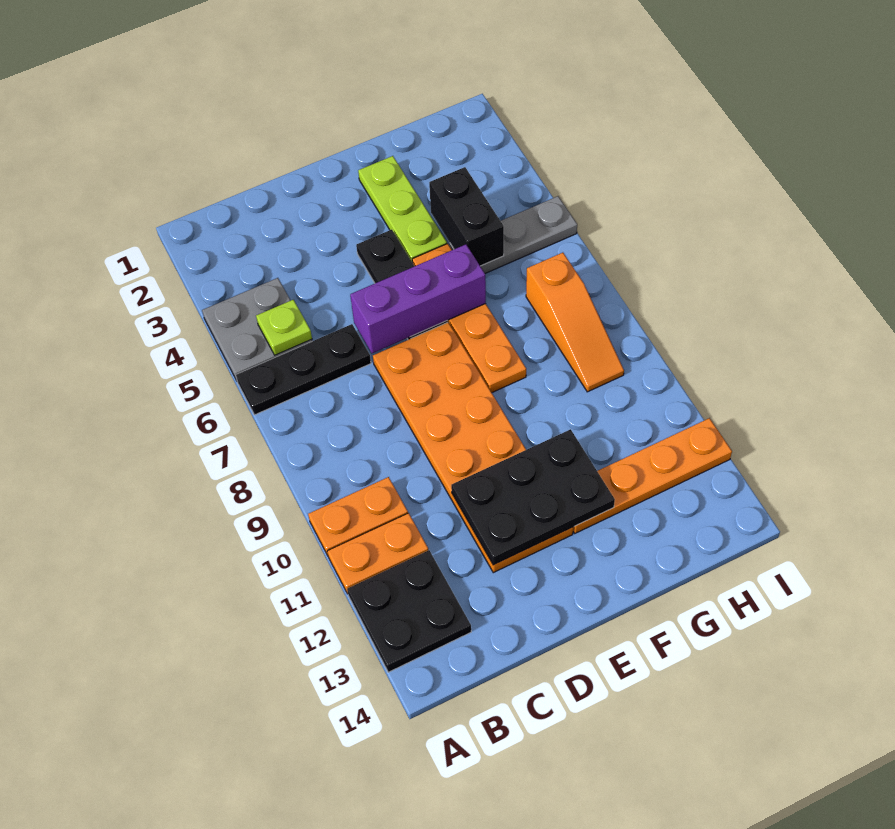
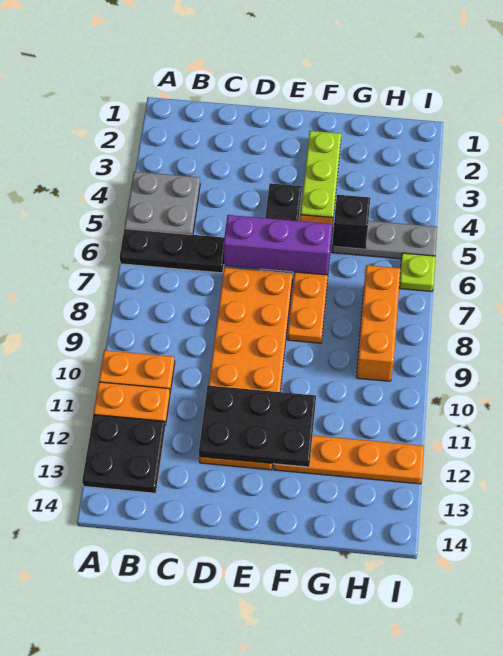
lime plate B5 level 2 -> lime plate I6 level 1
black brick G4:G5 level 2 -> black brick G5 level 2
orange slope H7:H9 level 1 top 7 -> orange brick H7:H9 level 1

